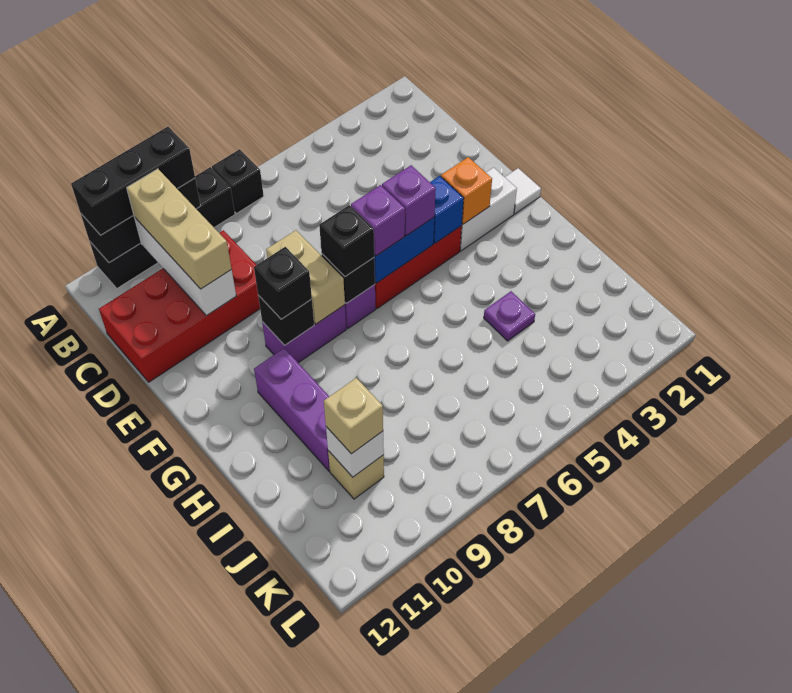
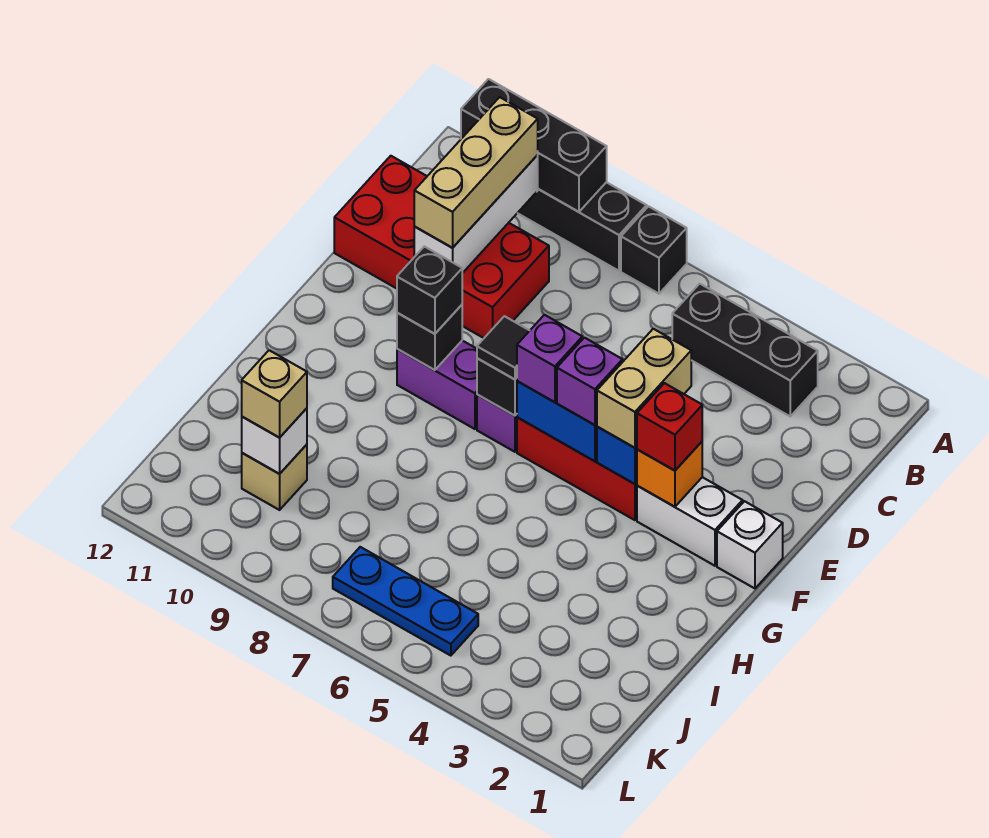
black brick A9:A11 level 3 -> black brick B3:B5 level 1
tan brick E8:F8 level 2 -> tan brick E4:F4 level 3
white tile F1 level 1 -> white brick F1 level 1
none -> red brick F3 level 3
black brick F7 level 3 -> black tile F7 level 3
purple brick G10:I10 level 1 -> none
purple plate I4 level 1 -> none
none -> blue plate K5:K7 level 1

